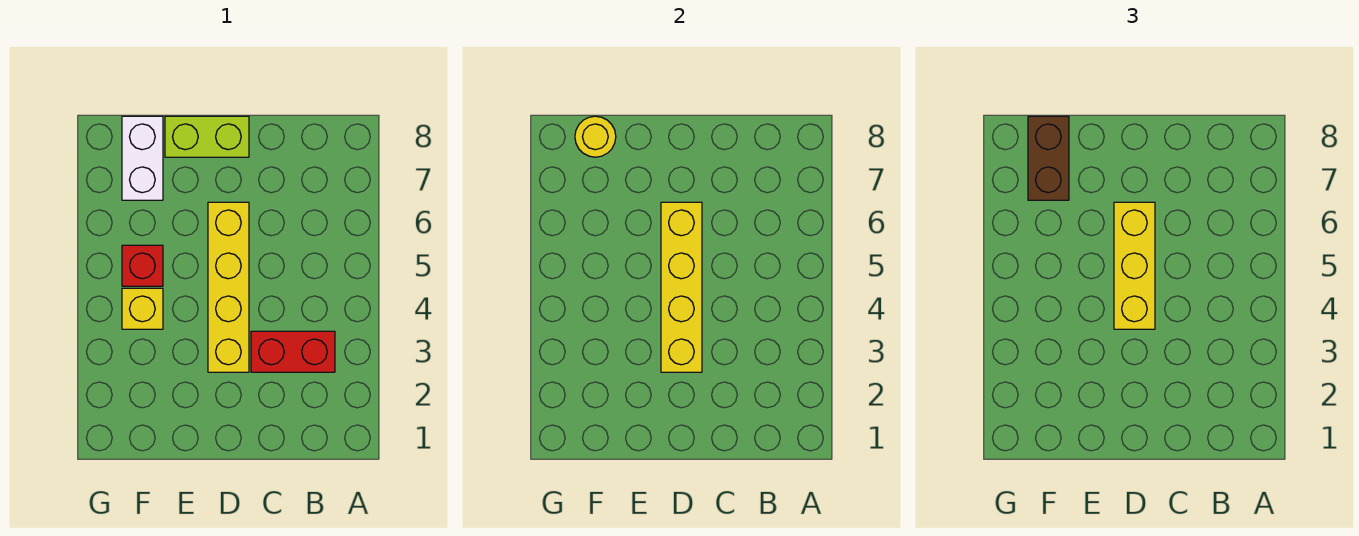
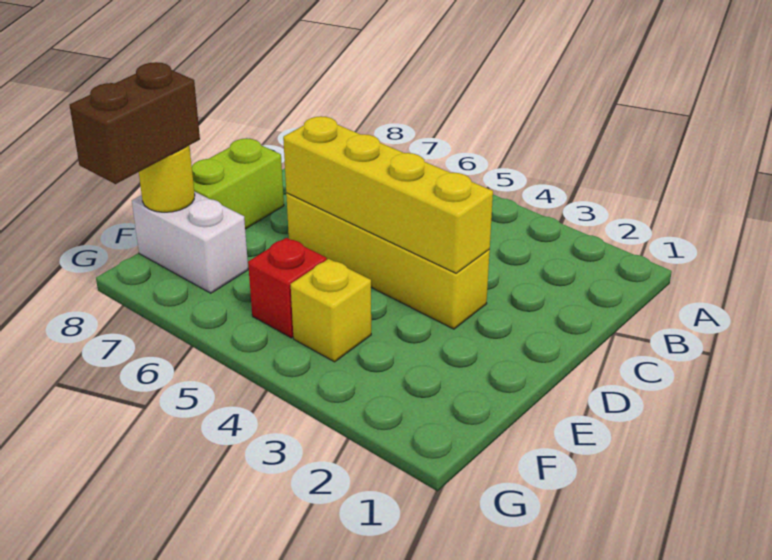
red brick B3:C3 level 1 -> none
yellow brick D4:D6 level 3 -> none
brown brick F7:F8 level 3 -> brown brick F8:G8 level 3

